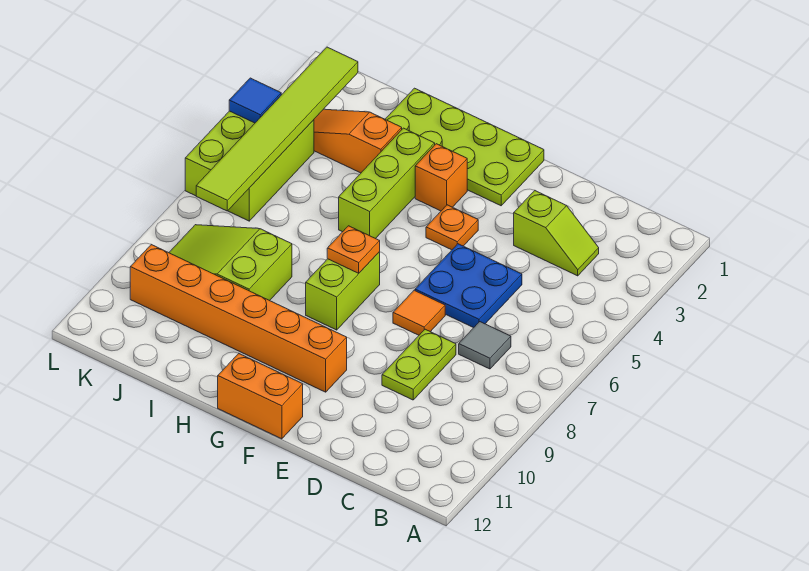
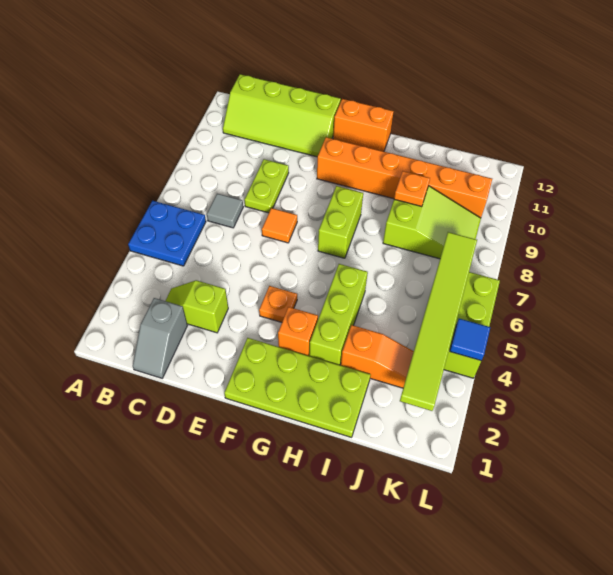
none -> lime slope B11:E12 level 1 top 12
none -> grey slope C1:C2 level 1 top 2
blue plate D5:E6 level 1 -> blue plate A5:B6 level 1
orange plate G7 level 2 -> orange plate I9 level 2

